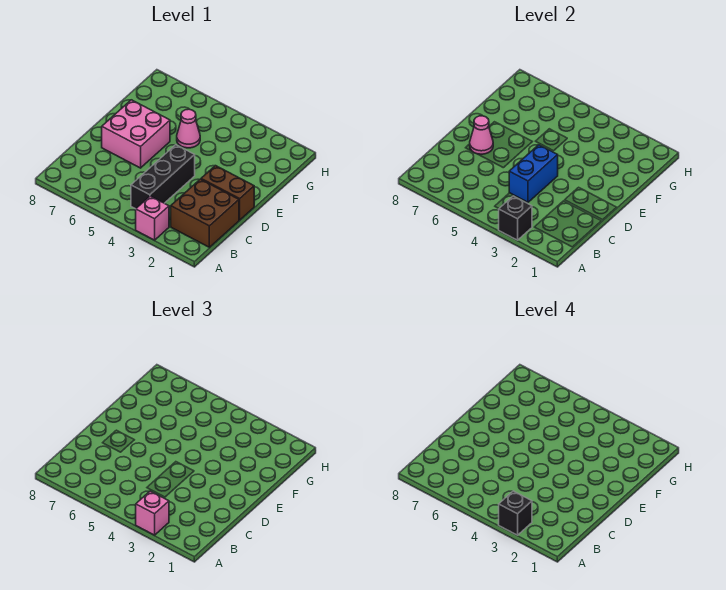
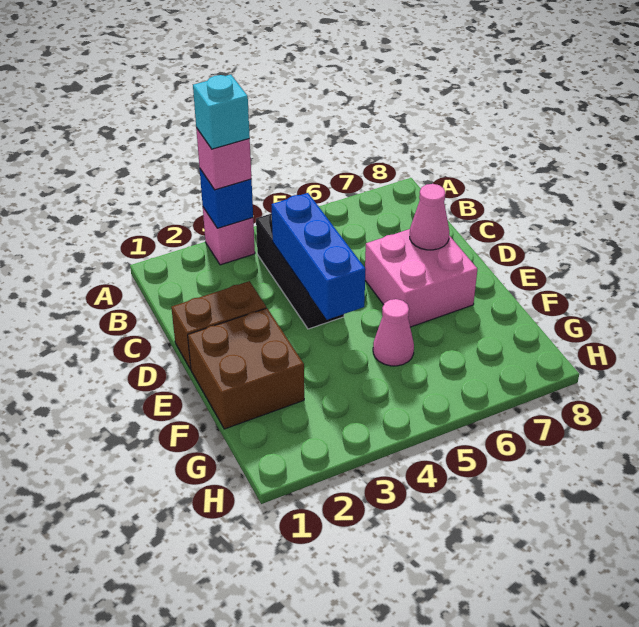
black brick A3 level 2 -> blue brick A3 level 2
black brick A3 level 4 -> cyan brick A3 level 4
brown brick B1:C2 level 1 -> brown brick E1:F2 level 1
blue brick C4:D4 level 2 -> blue brick C4:E4 level 2

